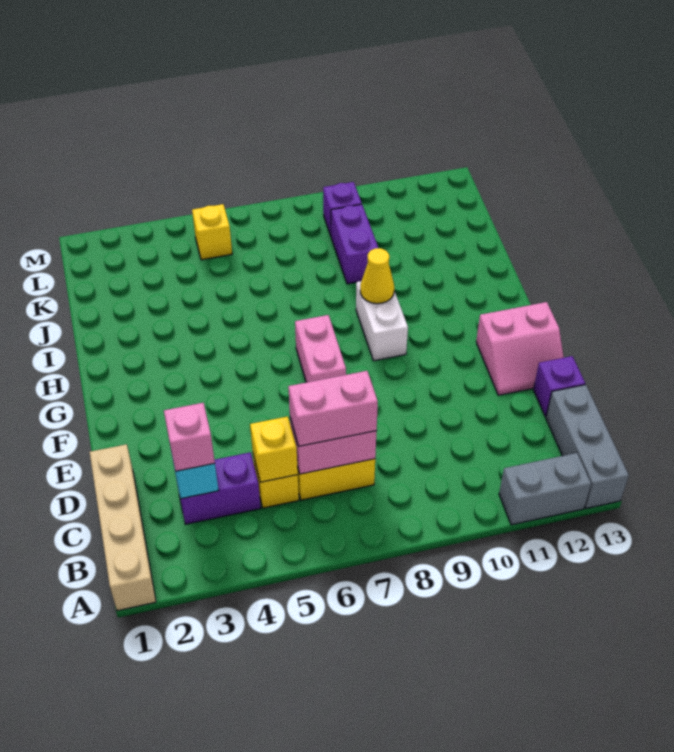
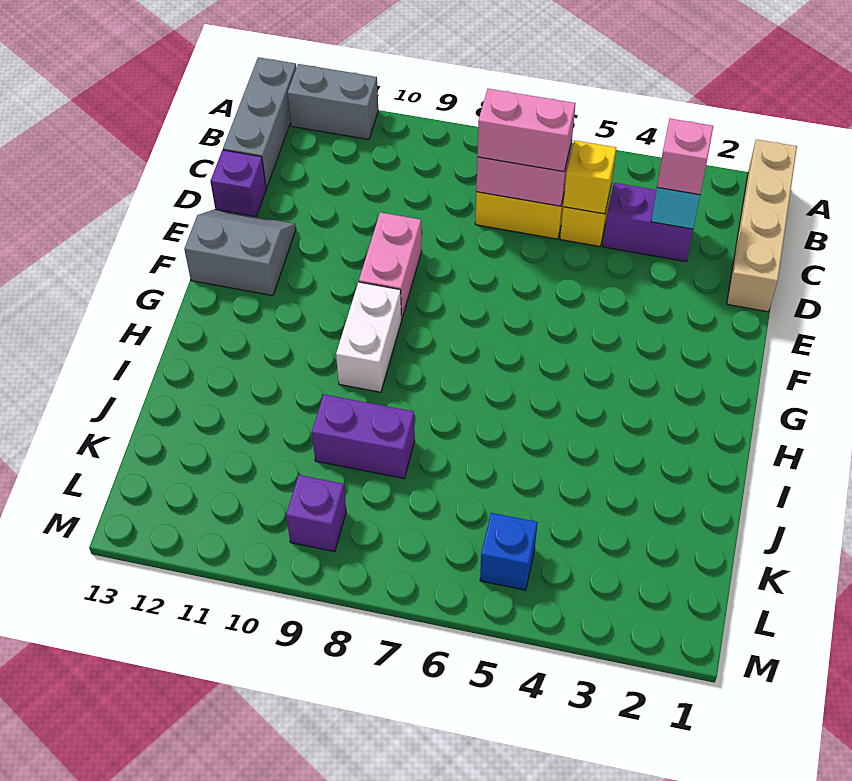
pink slope E12:F13 level 1 top F -> grey slope E12:F13 level 1 top F
pink brick F7:G7 level 1 -> pink brick E9:F9 level 1
yellow cone H9 level 2 -> none
purple brick J9:K9 level 1 -> purple brick J8:J9 level 1
yellow brick L5 level 1 -> blue brick L5 level 1

